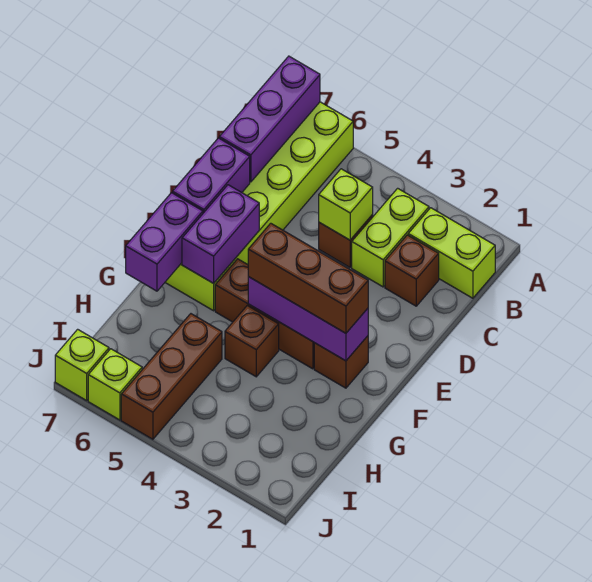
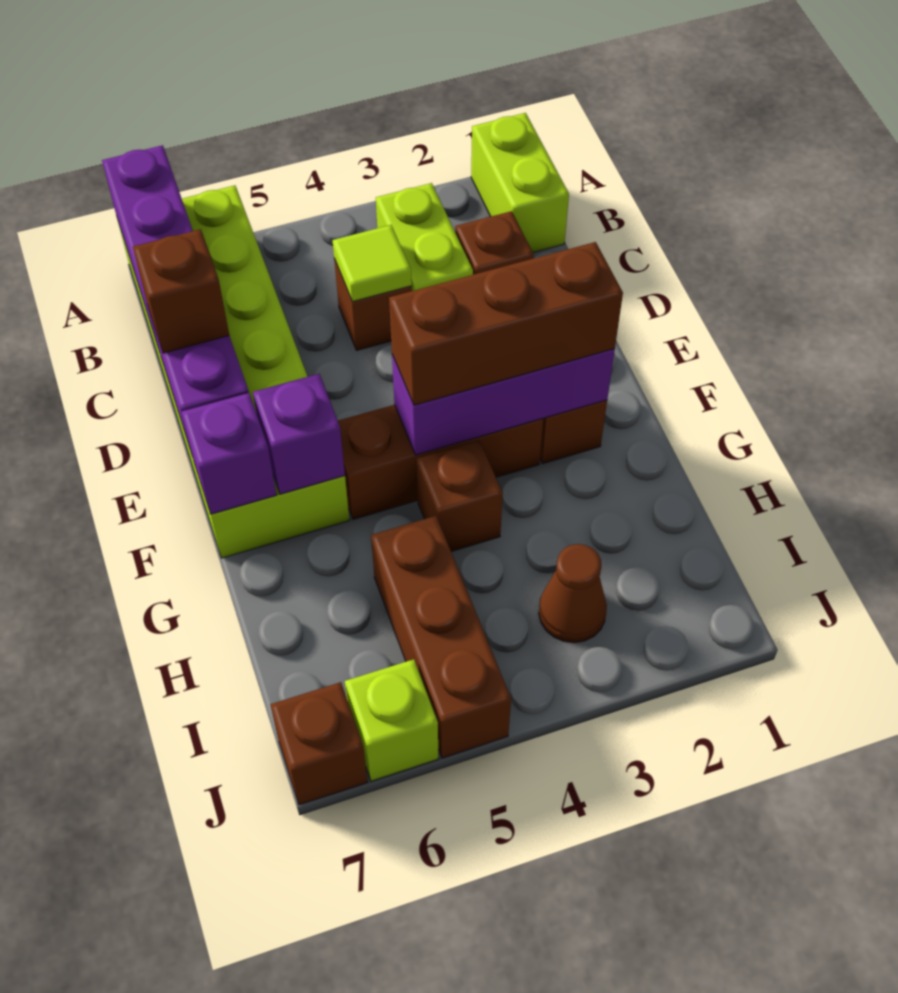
lime brick B1:B2 level 1 -> lime brick A1:B1 level 1
lime brick C4 level 2 -> lime tile C4 level 2
none -> brown brick D7 level 3
purple brick E6:F6 level 2 -> purple brick F6 level 2
purple brick F7:G7 level 2 -> purple brick F7 level 2
none -> brown cone I3 level 1
lime brick J7 level 1 -> brown brick J7 level 1

